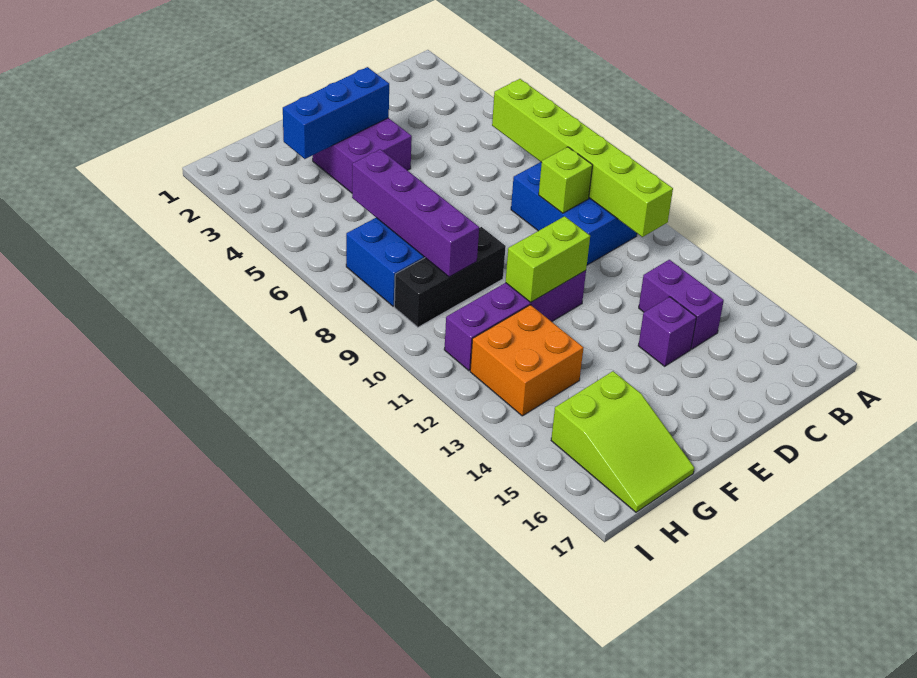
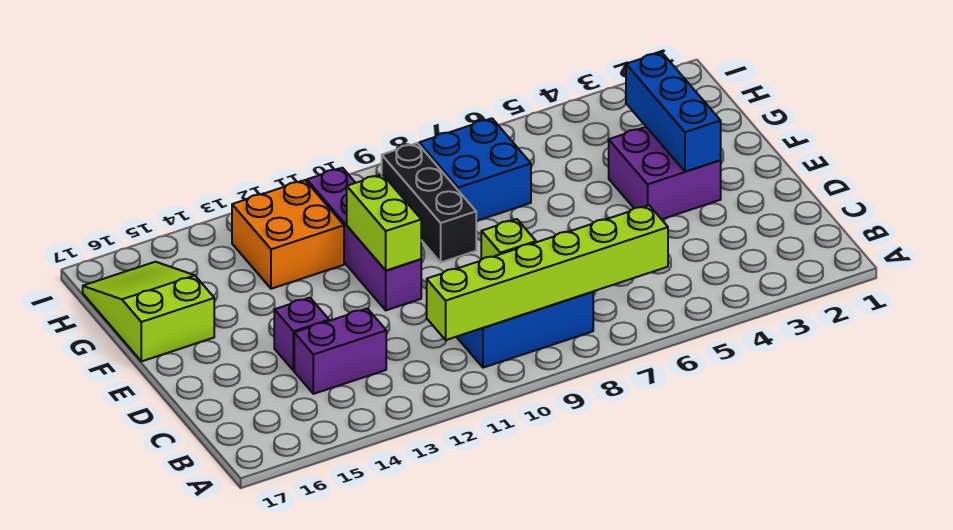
purple brick G6:G9 level 2 -> none
lime slope G15:H17 level 1 top 15 -> lime slope F16:H17 level 1 top F

